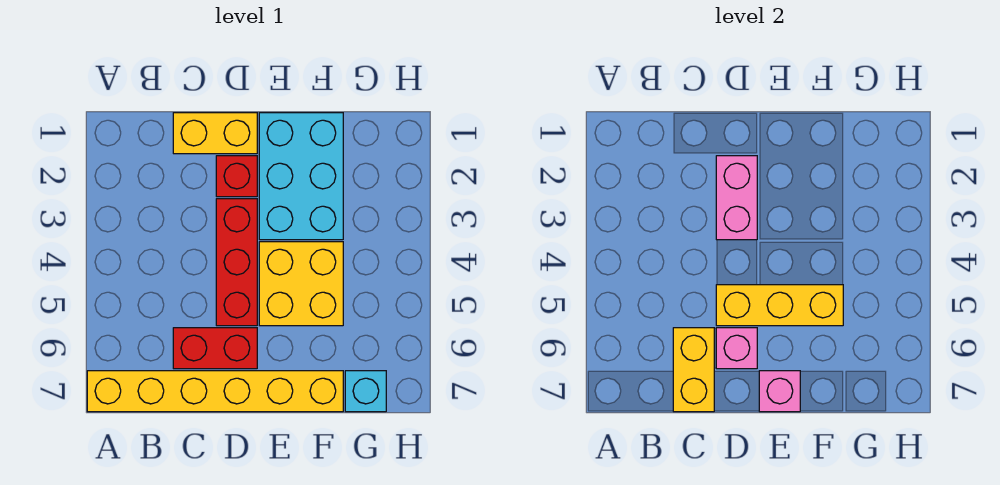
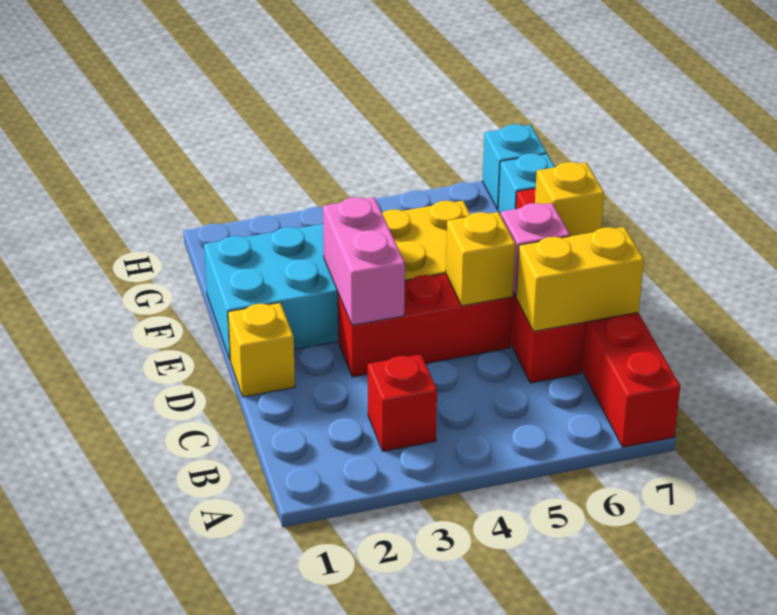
yellow brick A7:F7 level 1 -> red brick A7:F7 level 1
yellow brick C1:D1 level 1 -> yellow brick D1 level 1
red brick D2 level 1 -> red brick B3 level 1
pink brick D2:D3 level 2 -> pink brick D3:E3 level 2
yellow brick D5:F5 level 2 -> yellow brick D5 level 2
pink brick E7 level 2 -> yellow brick E7 level 2
none -> cyan brick H7 level 1

